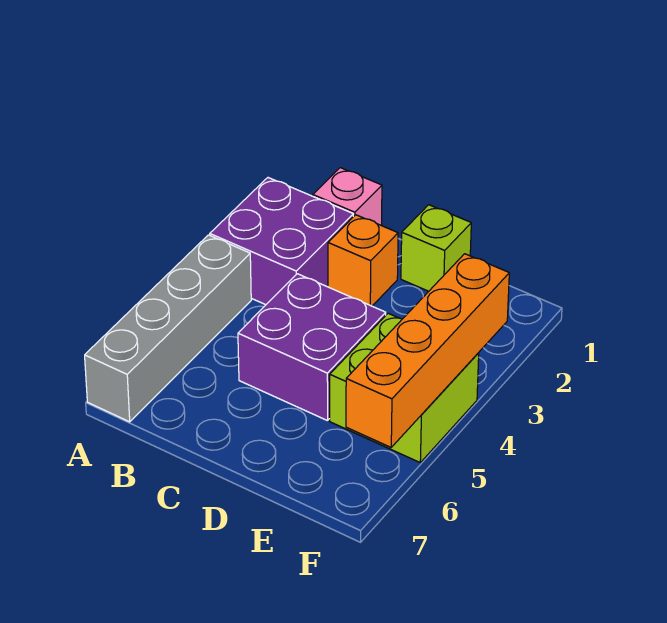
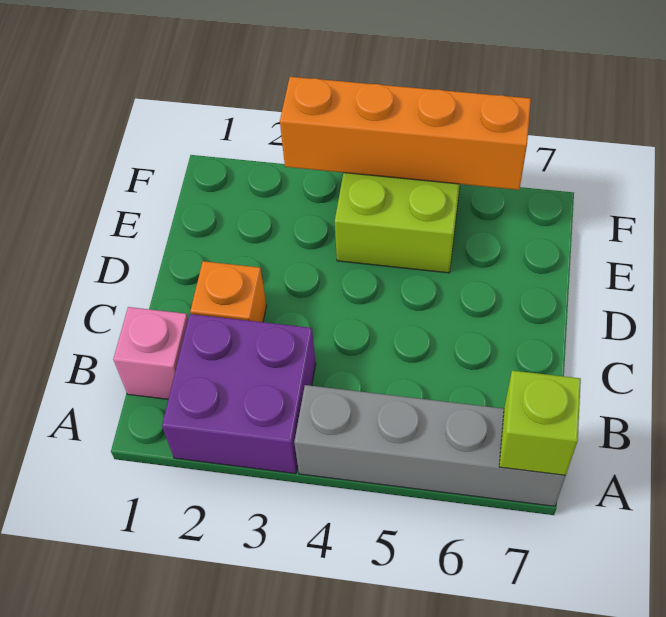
purple brick C4:D5 level 1 -> none
lime brick D1 level 1 -> lime brick A7 level 2

